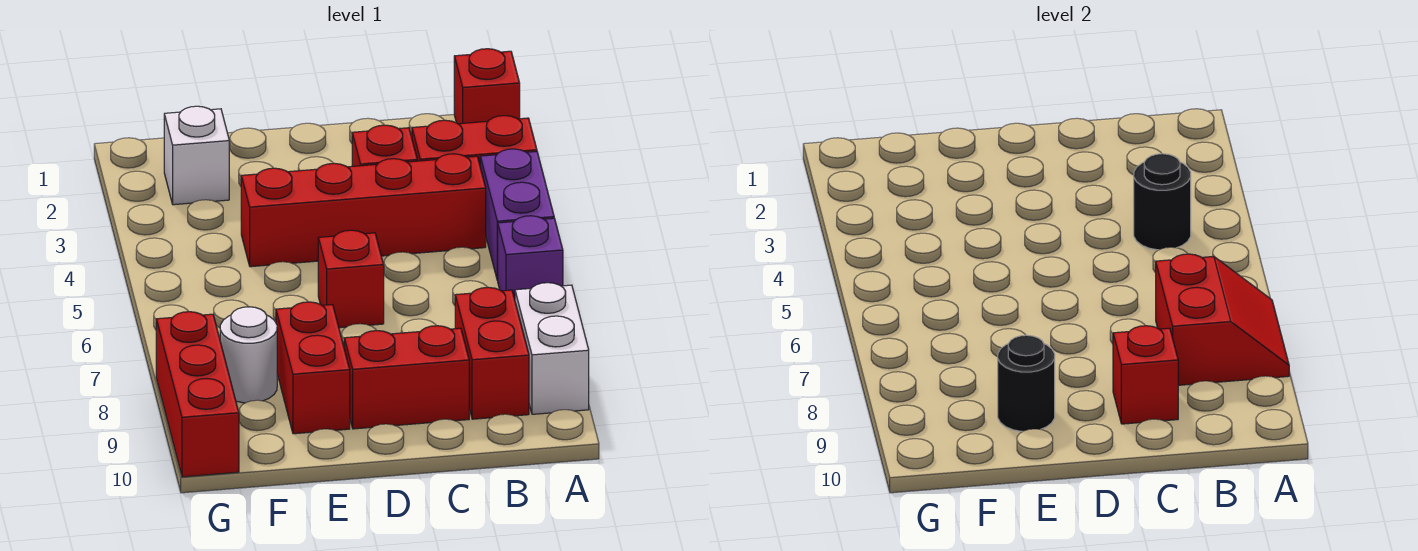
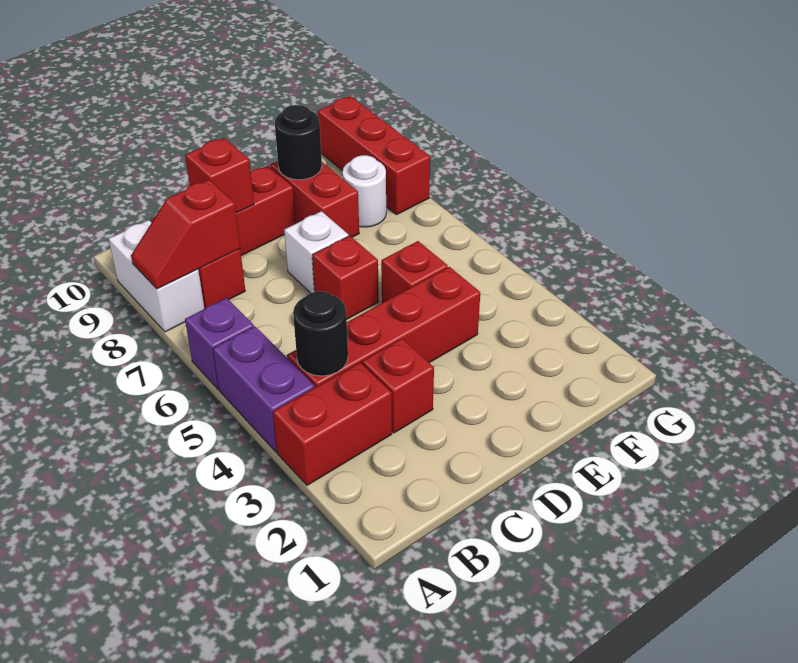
red brick A1 level 1 -> red brick E5 level 1
red slope A7:B8 level 2 top B -> red slope A8:B8 level 2 top B
white brick F2 level 1 -> white brick D7 level 1

